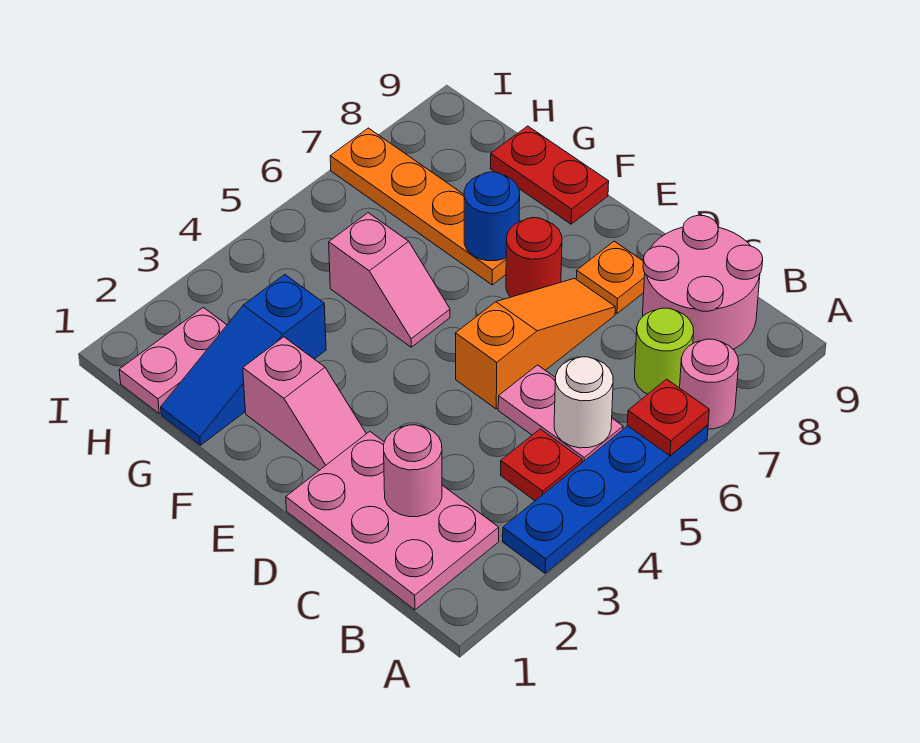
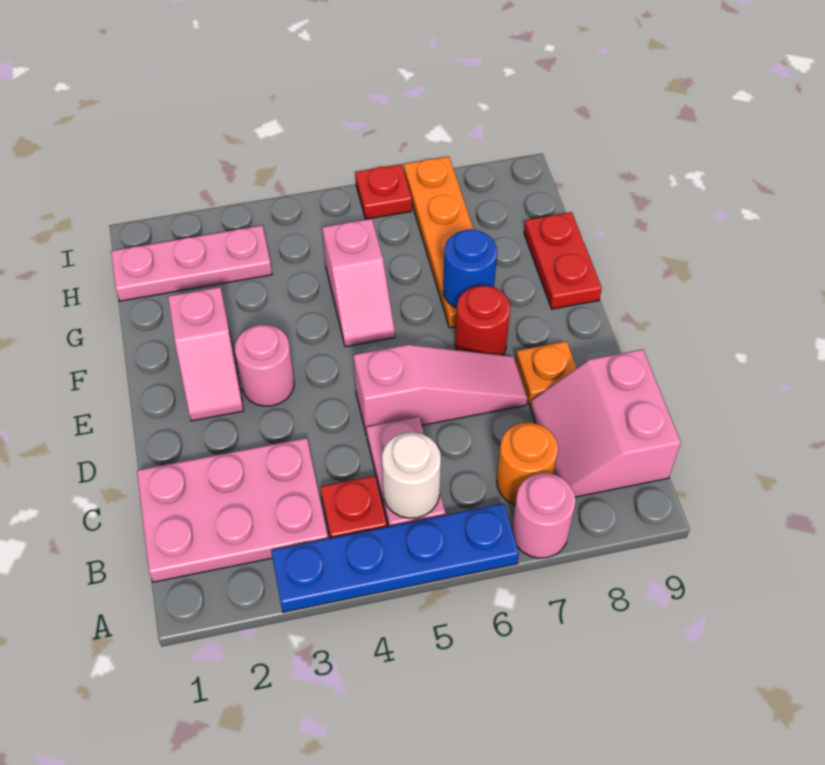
red plate A6 level 2 -> red plate I6 level 1
pink plate B1:D2 level 1 -> pink plate B1:C3 level 1
lime round brick B7 level 1 -> orange round brick B7 level 1
pink round brick B8:C9 level 1 -> pink slope B8:C9 level 1 top 9
pink round brick C2 level 2 -> pink round brick E3 level 1
orange slope D5:D7 level 1 top 5 -> pink slope D5:D7 level 1 top 5
blue slope G1:G3 level 1 top 3 -> none
pink plate H1:H2 level 1 -> pink plate H1:H3 level 1

